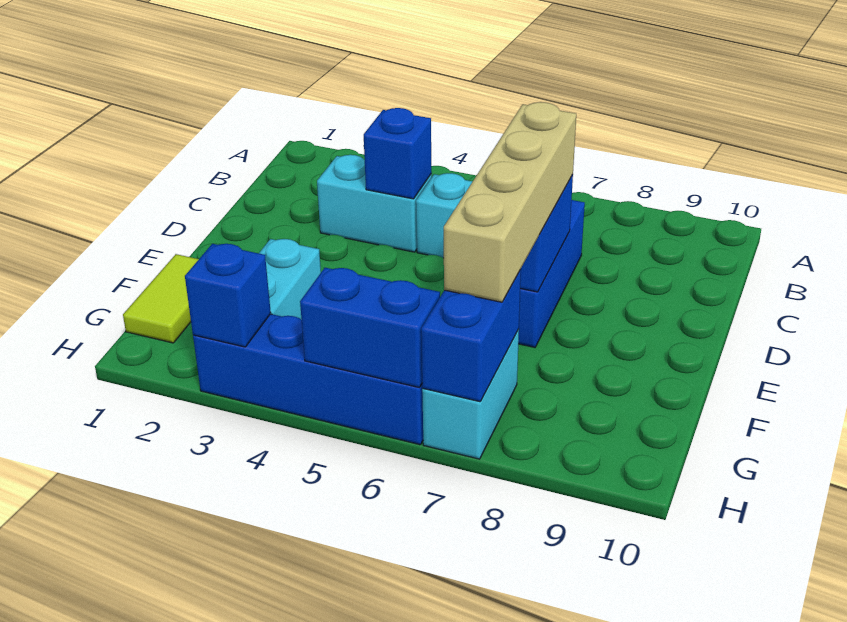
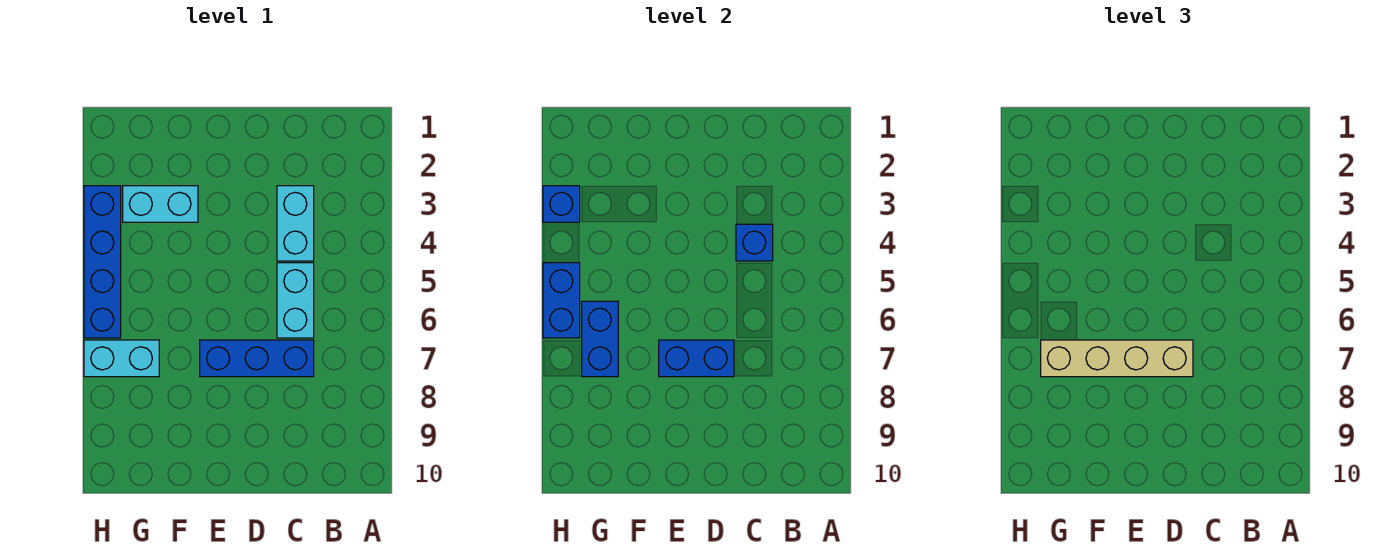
lime tile F1:G1 level 1 -> none
blue brick G7:H7 level 2 -> blue brick G6:G7 level 2

